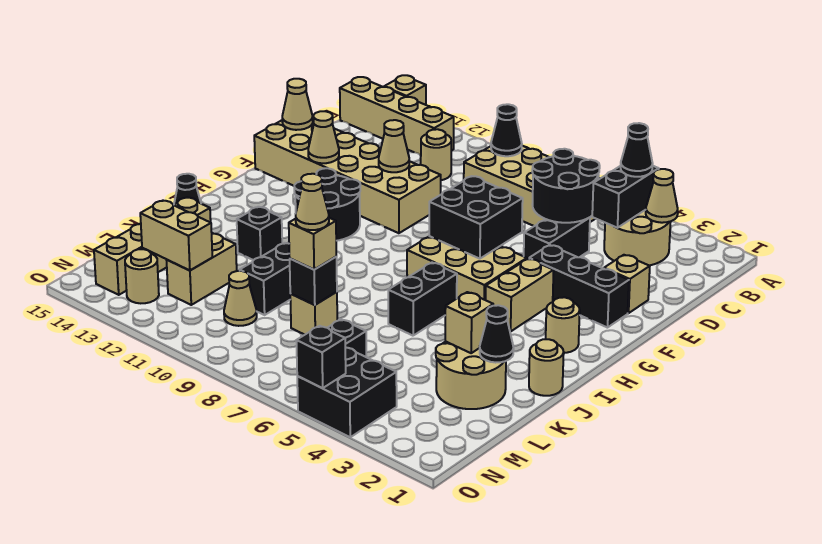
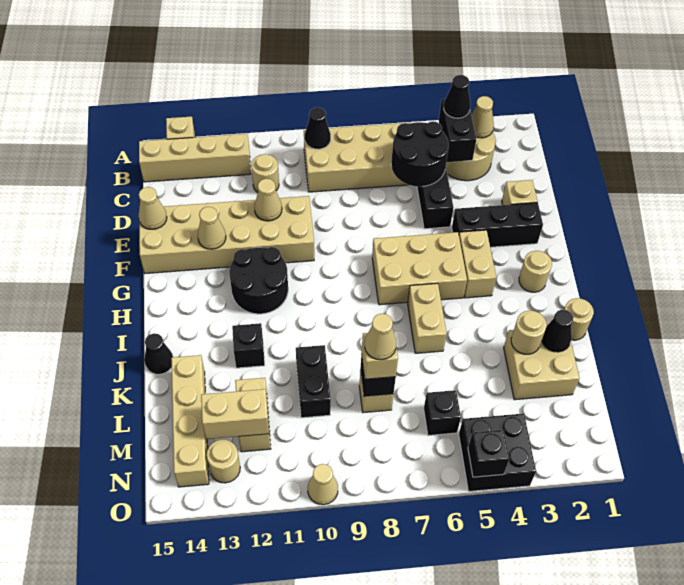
black brick F6:G7 level 2 -> none
black brick I6:J6 level 1 -> tan brick I6:J6 level 1
tan round brick K2:L3 level 1 -> tan brick K2:L3 level 1
tan brick K3 level 2 -> tan round brick K3 level 2
tan cone M10 level 1 -> tan cone O10 level 1

